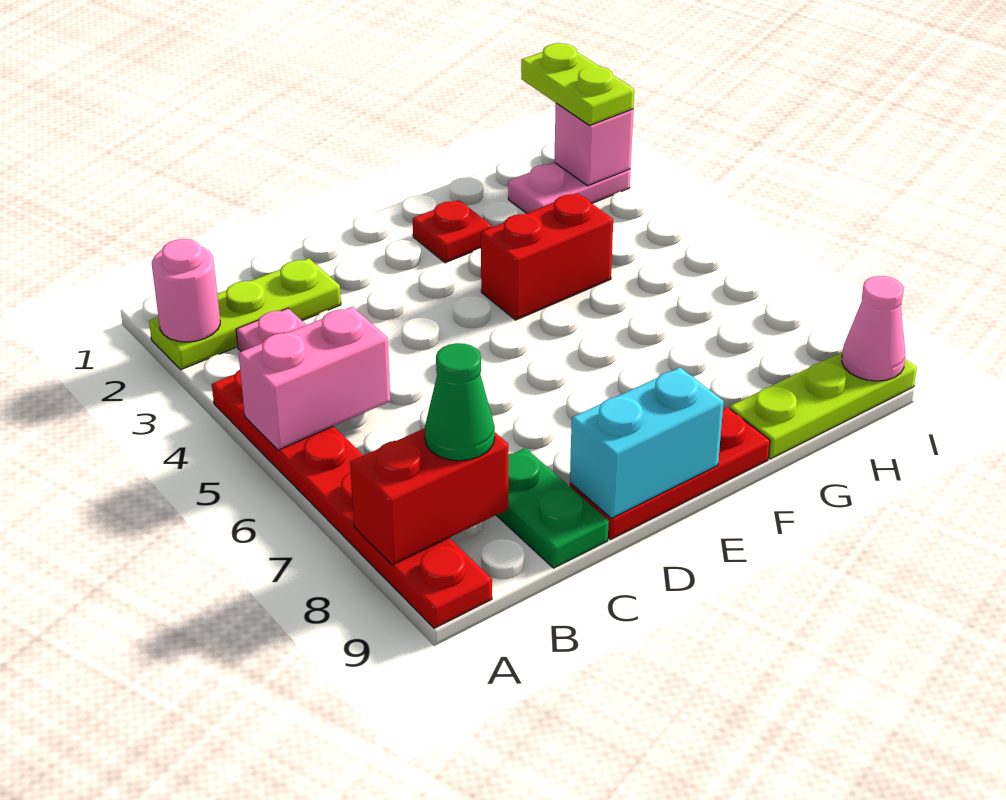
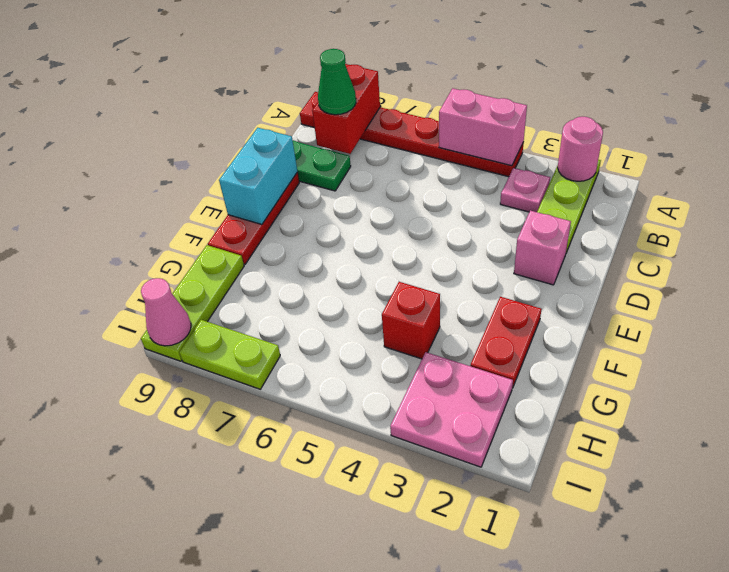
pink brick A5:B5 level 2 -> pink brick A4:A5 level 2
red plate F2 level 1 -> red plate F2:G2 level 1
red brick F4:G4 level 1 -> red brick G4 level 1
pink plate H2:I2 level 1 -> pink plate H2:I3 level 1
lime plate I1:I2 level 3 -> lime plate I7:I8 level 1
pink brick I2 level 2 -> pink brick D2 level 1

